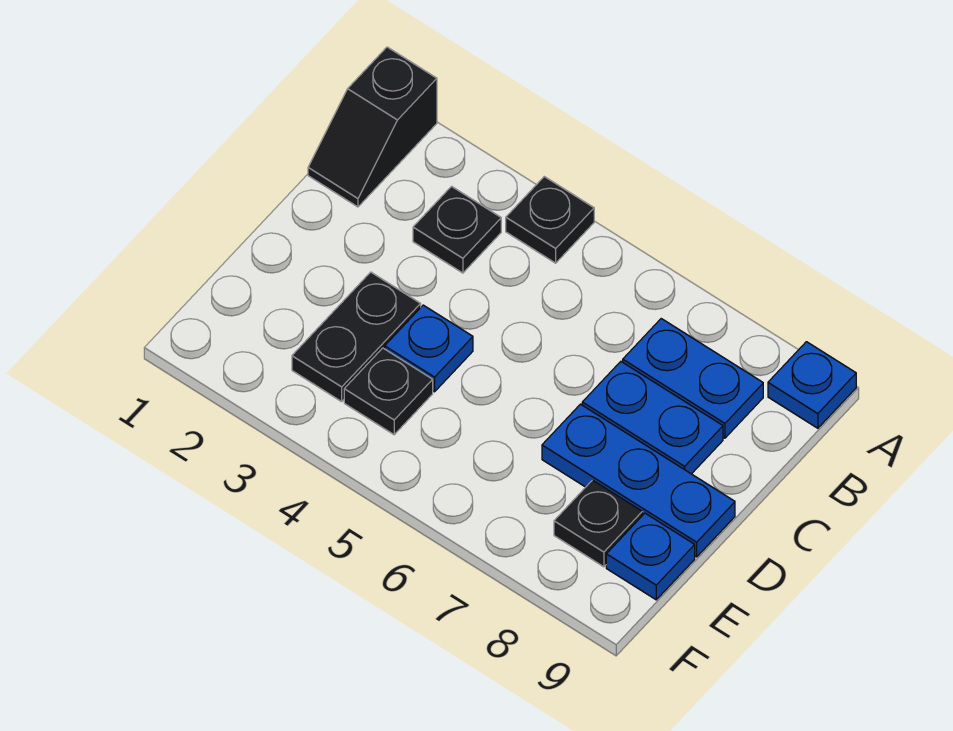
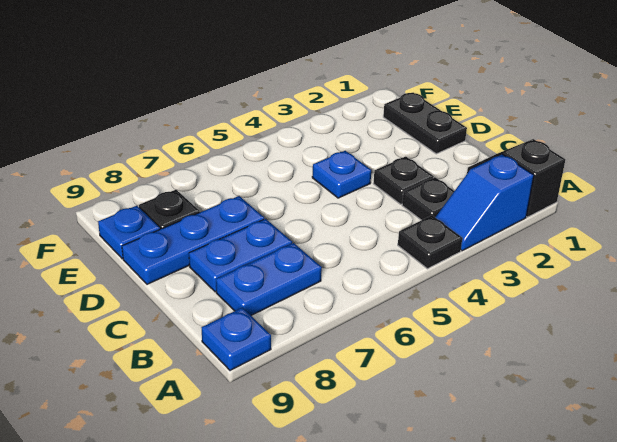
none -> blue slope A2:A3 level 1 top 2
black plate D3:E3 level 1 -> black plate D1:E1 level 1
black plate E4 level 1 -> black plate C3 level 1

